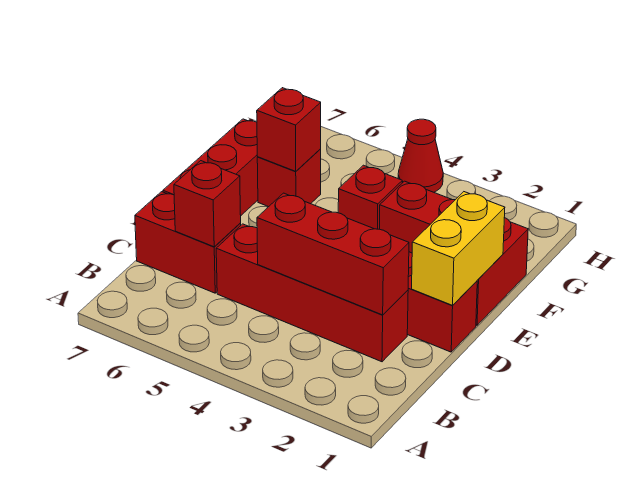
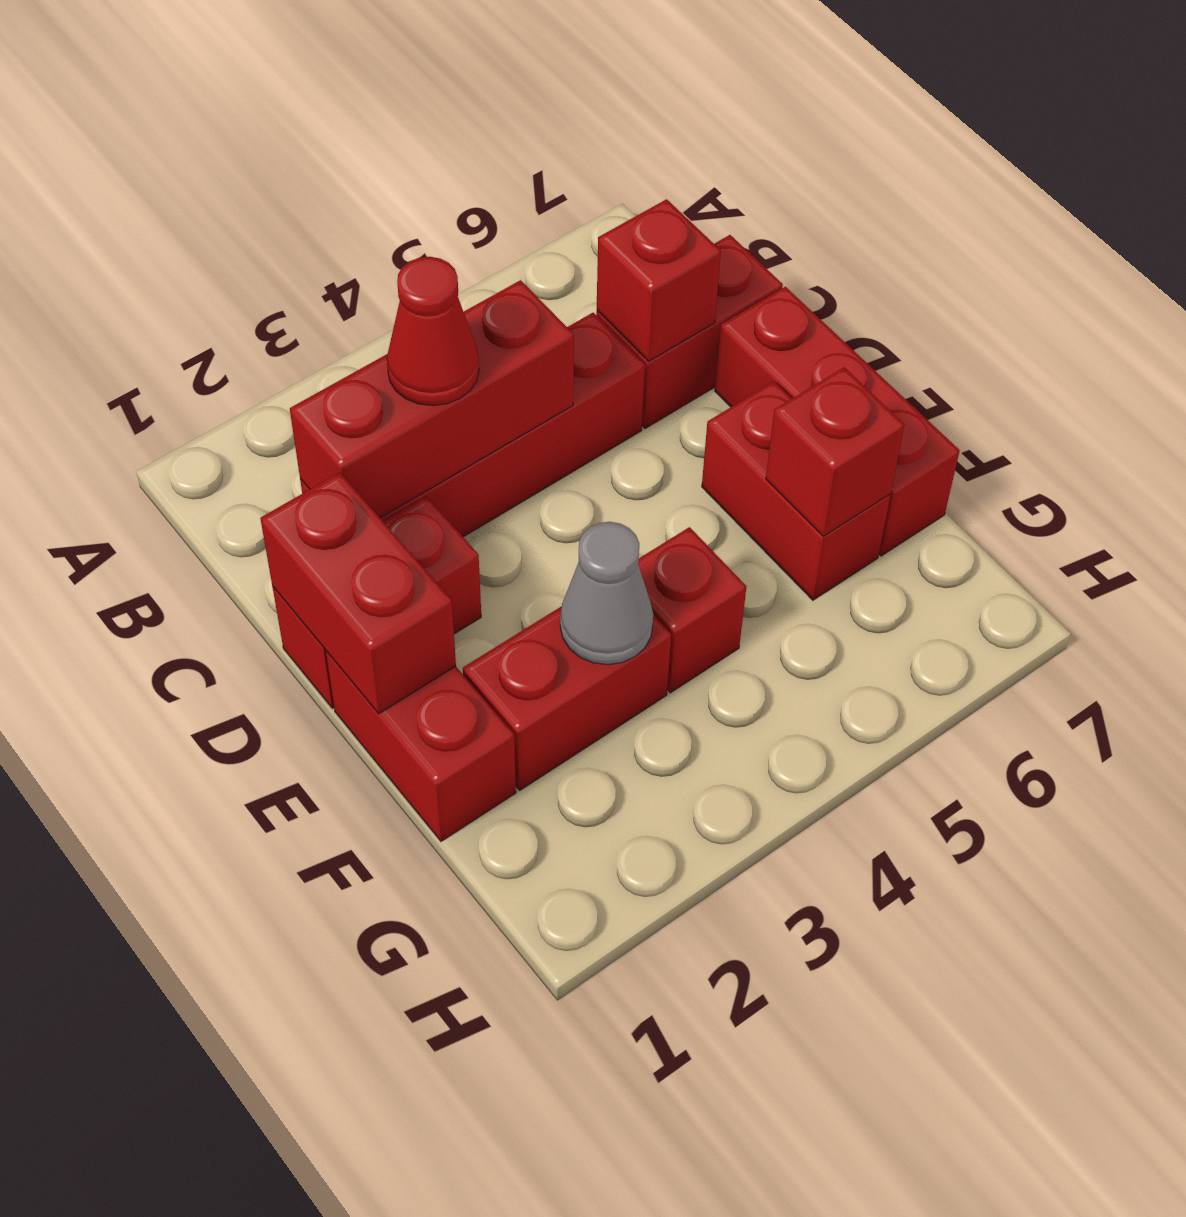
yellow brick D1:E1 level 2 -> red brick D1:E1 level 2
none -> grey cone F3 level 2
red brick F6 level 1 -> red brick E6:F6 level 1
red cone H4 level 1 -> red cone C3 level 3

